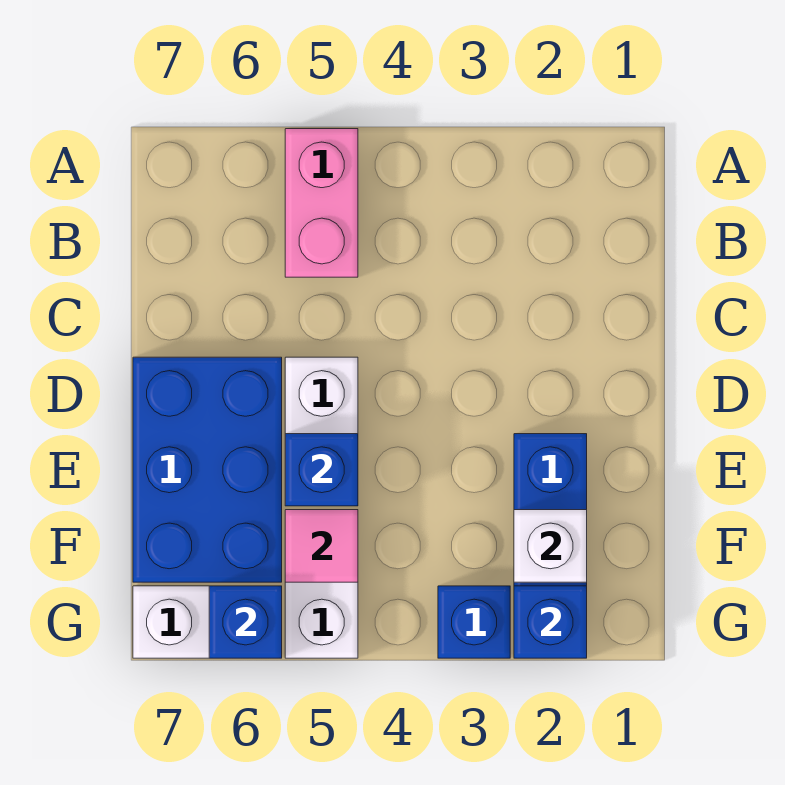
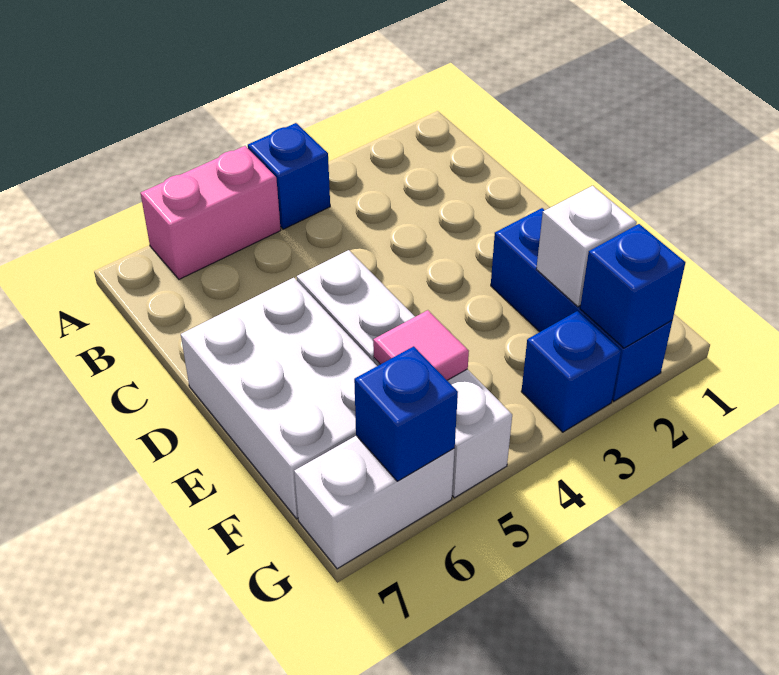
pink brick A5:B5 level 1 -> pink brick A5:A6 level 1
blue brick D6:F7 level 1 -> white brick D6:F7 level 1
blue brick E5 level 2 -> blue brick A4 level 1

